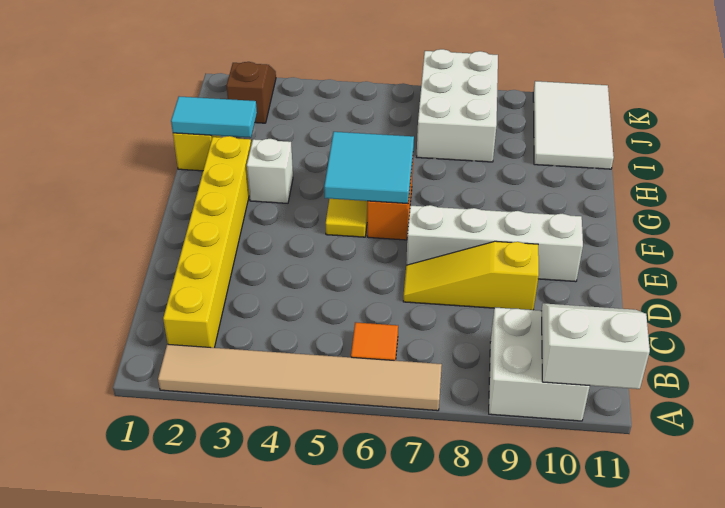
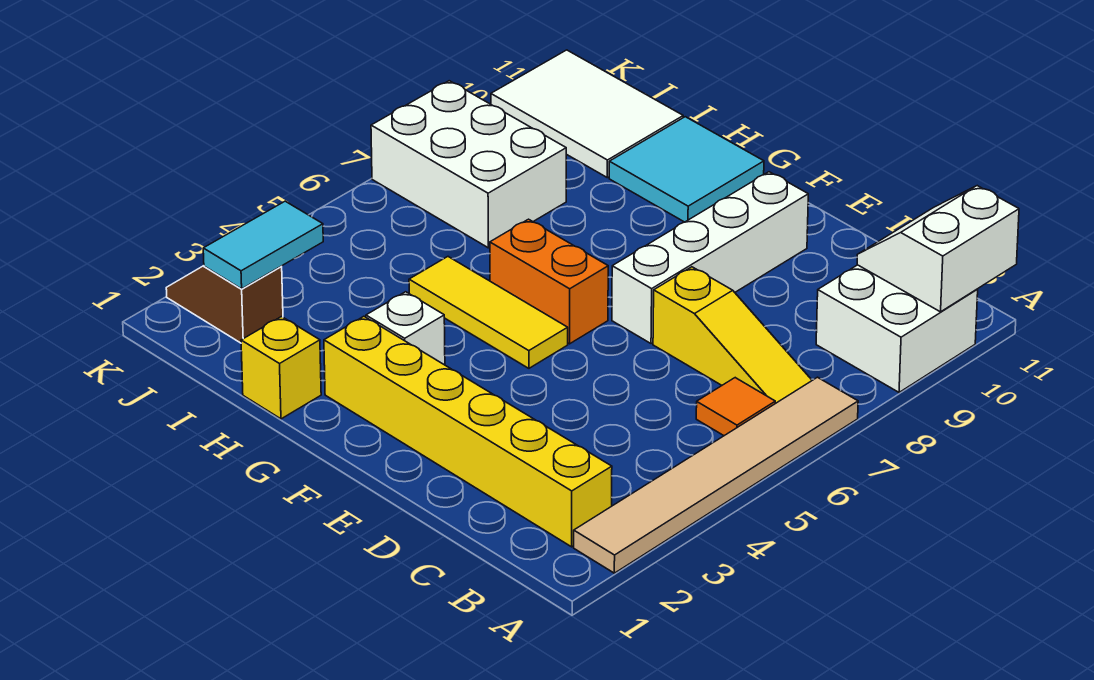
yellow slope D7:D9 level 1 top 9 -> yellow slope B7:D7 level 1 top D
cyan tile F5:G6 level 2 -> cyan tile G10:H11 level 1
cyan tile H1:H2 level 2 -> cyan tile J2:J3 level 2

